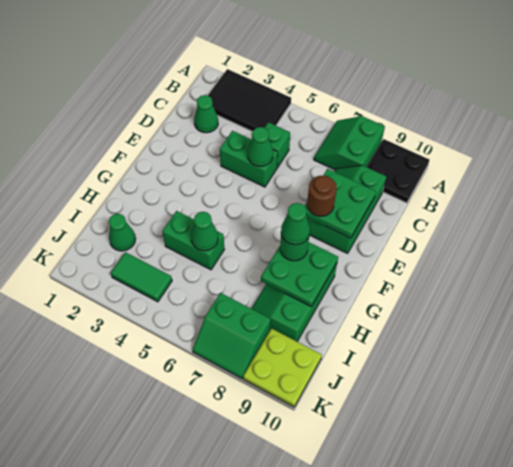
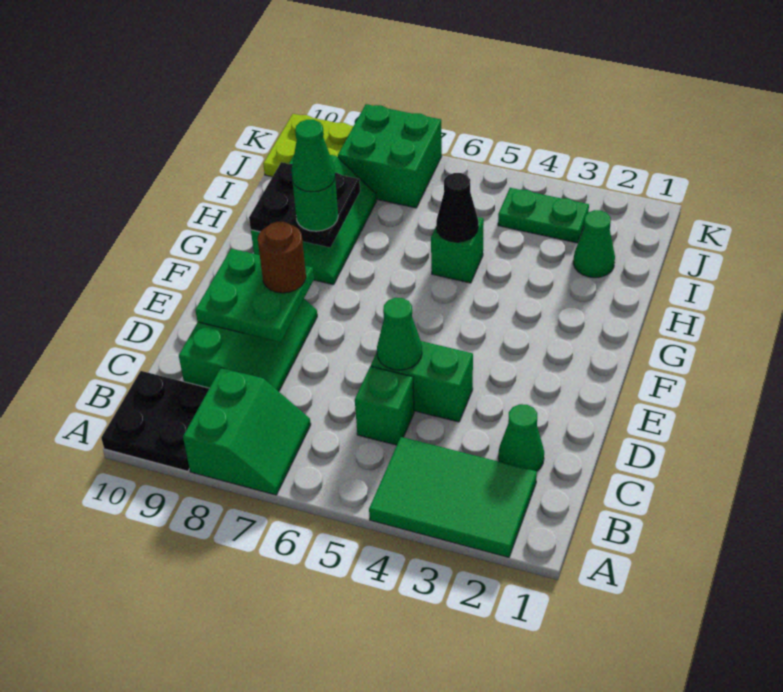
black tile A2:B4 level 1 -> green tile A2:B4 level 1
green plate G8:H9 level 2 -> black plate G8:H9 level 2
green brick H4:H5 level 1 -> green brick H5 level 1
green cone H5 level 2 -> black cone H5 level 2
green tile J3:J4 level 1 -> green plate J3:J4 level 1
green slope J7:K8 level 1 top J -> green brick J7:K8 level 1

